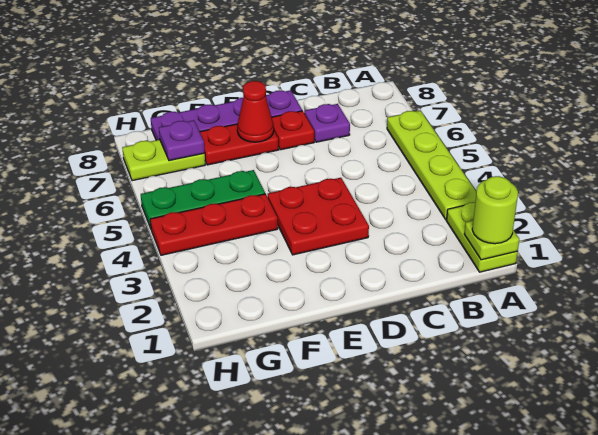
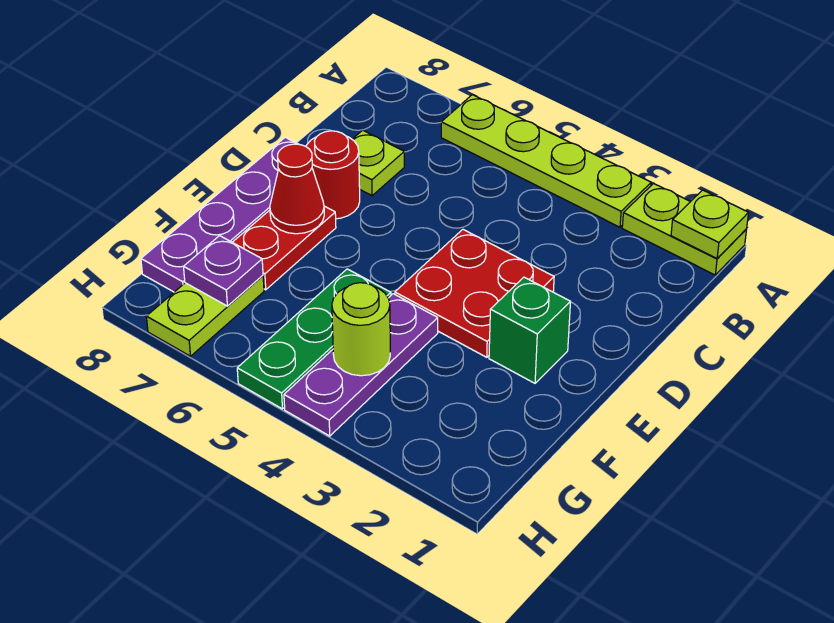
lime round brick A1 level 3 -> lime round brick G4 level 2
purple plate C7 level 1 -> lime plate C7 level 1
red plate D7 level 1 -> red round brick D7 level 1
none -> green brick E2 level 1
red plate F4:H4 level 1 -> purple plate F4:H4 level 1

